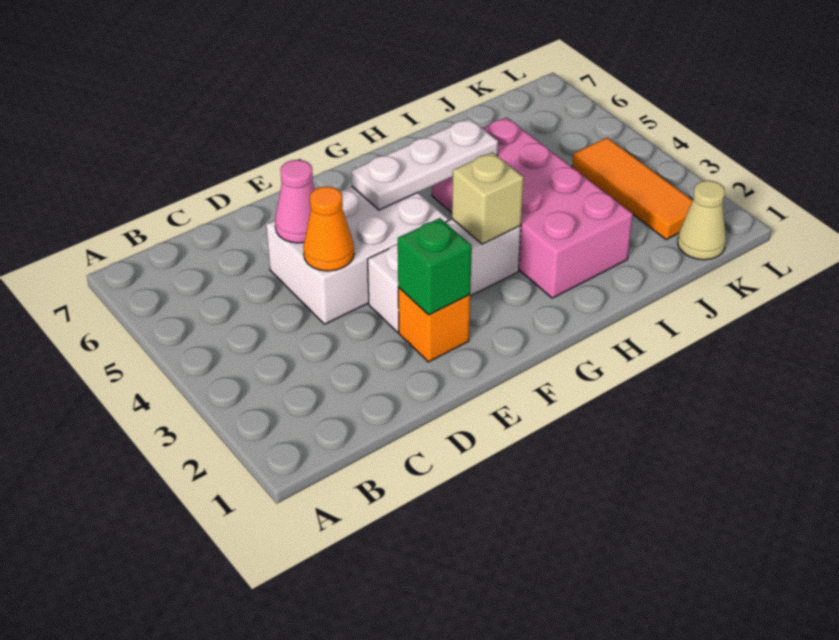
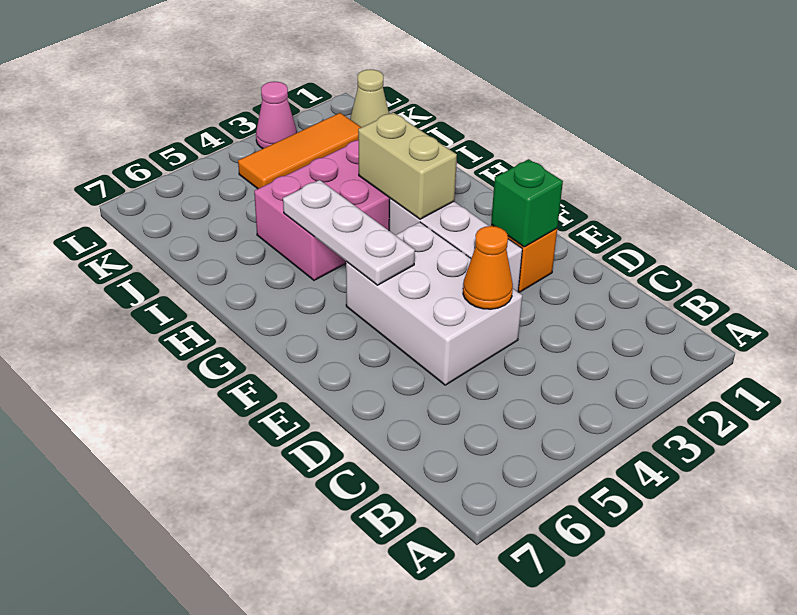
pink cone D5 level 2 -> pink cone L3 level 1
tan brick G3 level 2 -> tan brick G3:H3 level 2

